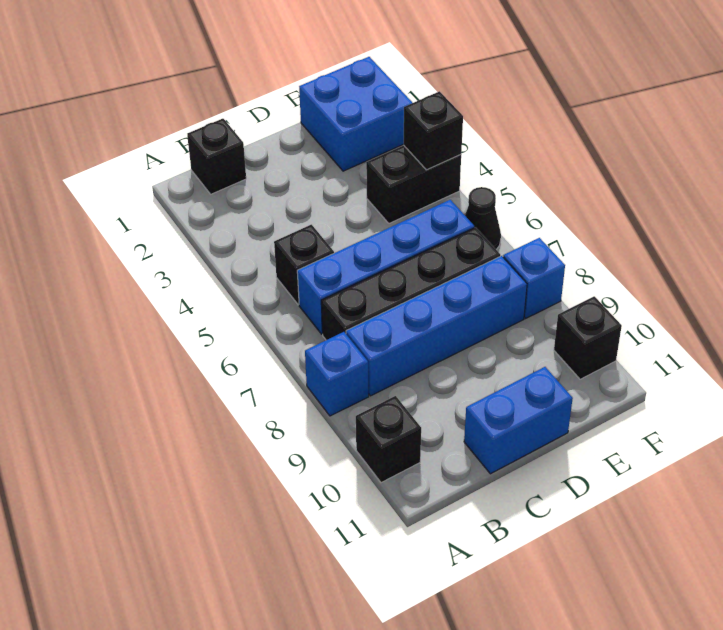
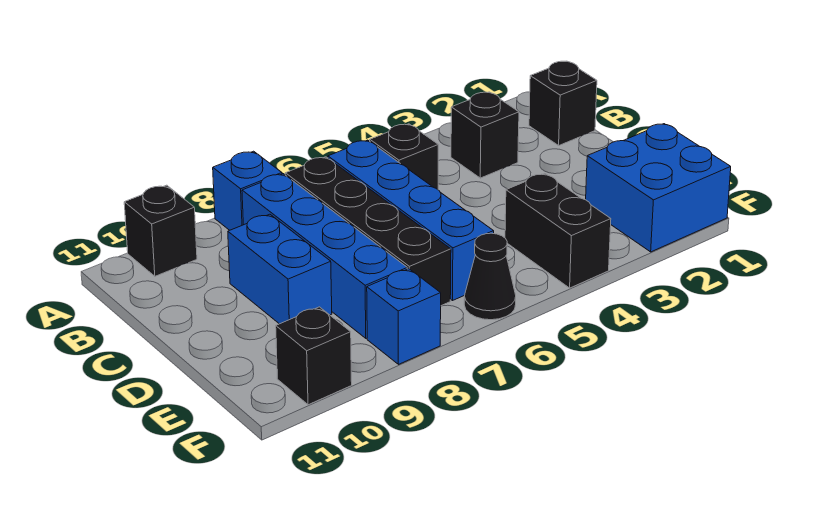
blue brick C11:D11 level 1 -> blue brick C9:D9 level 1
black brick F4 level 2 -> black brick B3 level 1

